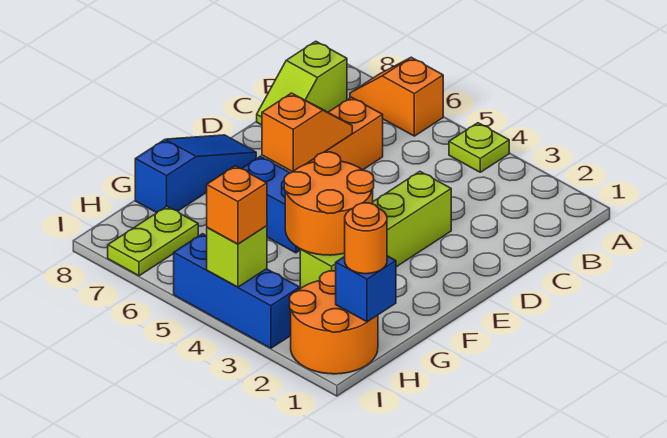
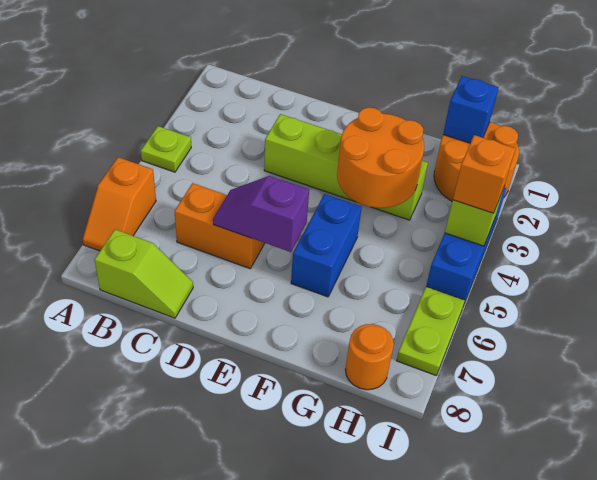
orange slope D6:E6 level 2 top E -> purple slope D6:E6 level 2 top E
blue slope E8:G8 level 1 top G -> none
orange round brick H1 level 3 -> orange round brick H8 level 1
lime plate H7:I7 level 1 -> lime plate I6:I7 level 1

